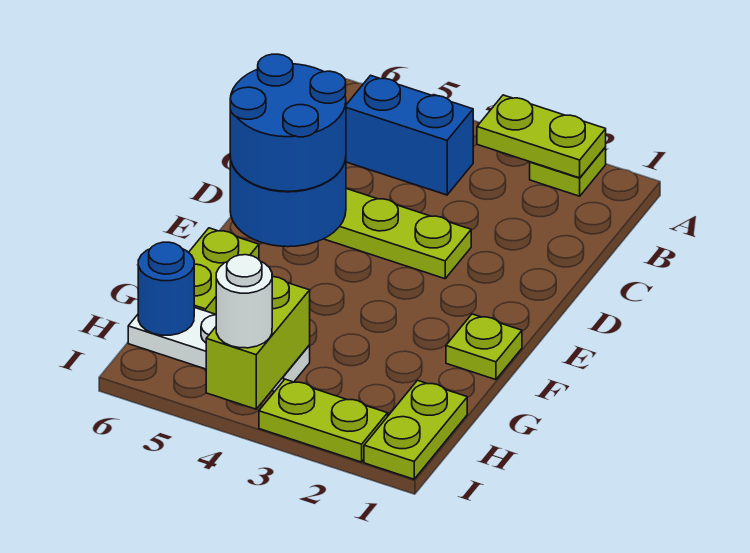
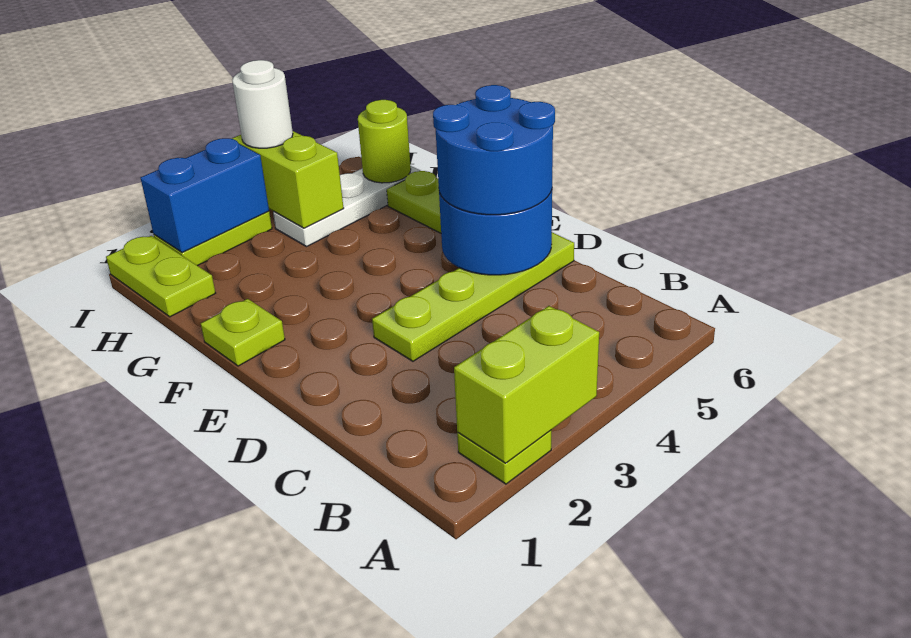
lime plate A2:A3 level 2 -> lime brick A2:A3 level 2
blue brick B4:B5 level 1 -> blue brick I2:I3 level 2
blue round brick H6 level 2 -> lime round brick H6 level 2

